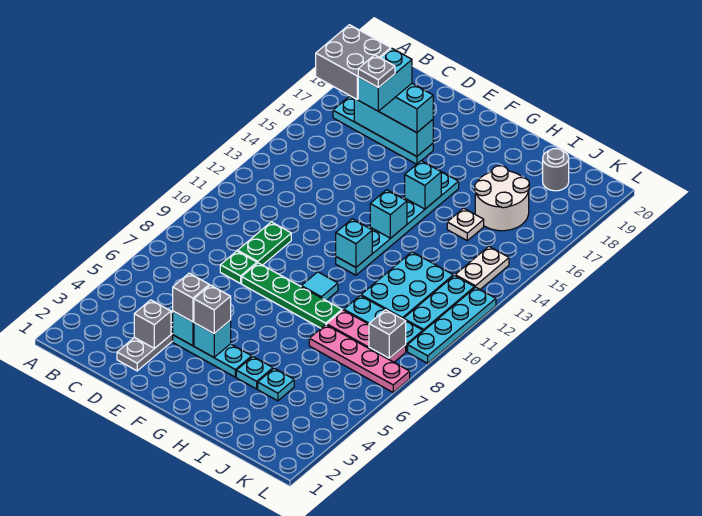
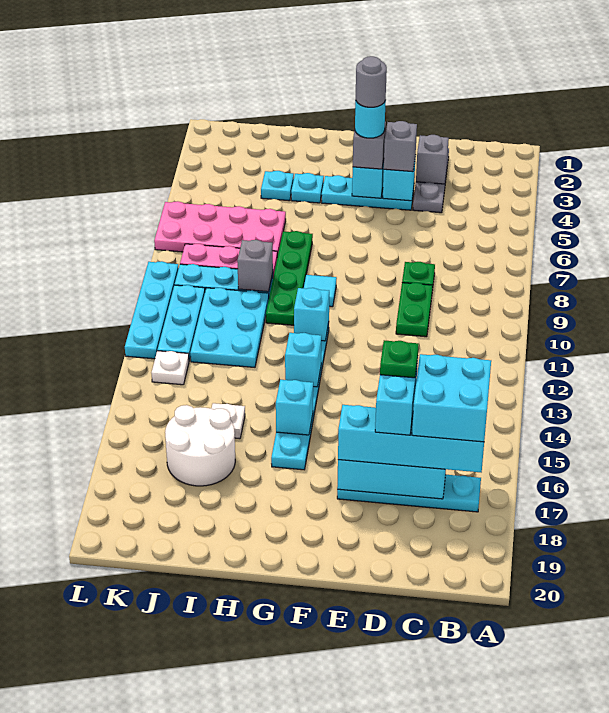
grey brick B16:C17 level 4 -> cyan brick B16:C17 level 4
grey plate D16 level 5 -> green plate D16 level 5
green plate E8:H8 level 1 -> green plate H7:H10 level 1
none -> cyan round brick F4 level 4
pink plate I7:L7 level 1 -> pink plate I6:L7 level 1
grey round brick J19 level 1 -> grey round brick F4 level 5
grey brick K8 level 2 -> grey brick I9 level 2
white plate K13:K14 level 1 -> white plate K13 level 1

